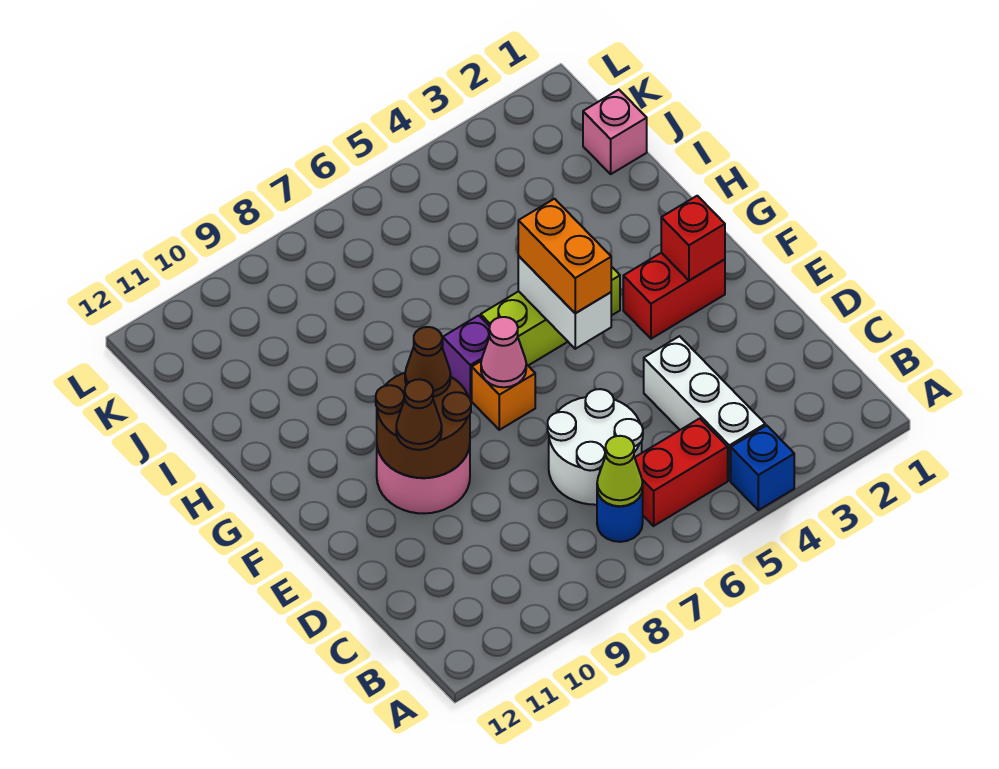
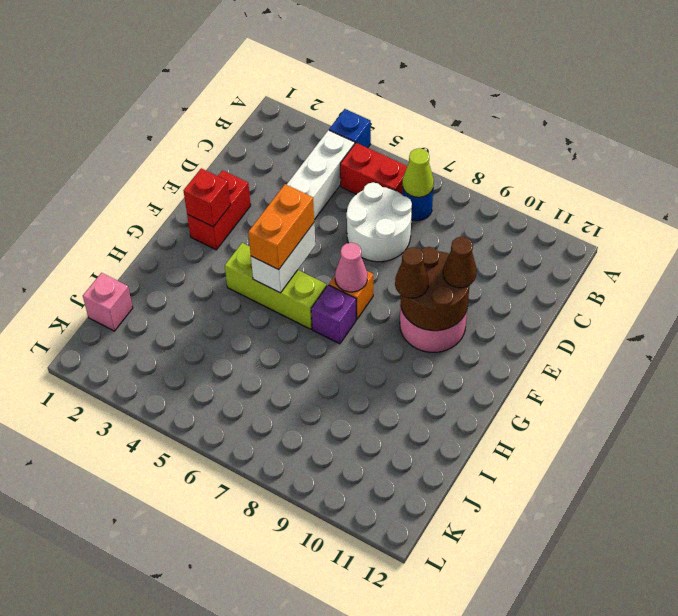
red brick F2:F3 level 1 -> red brick E2:F2 level 1

